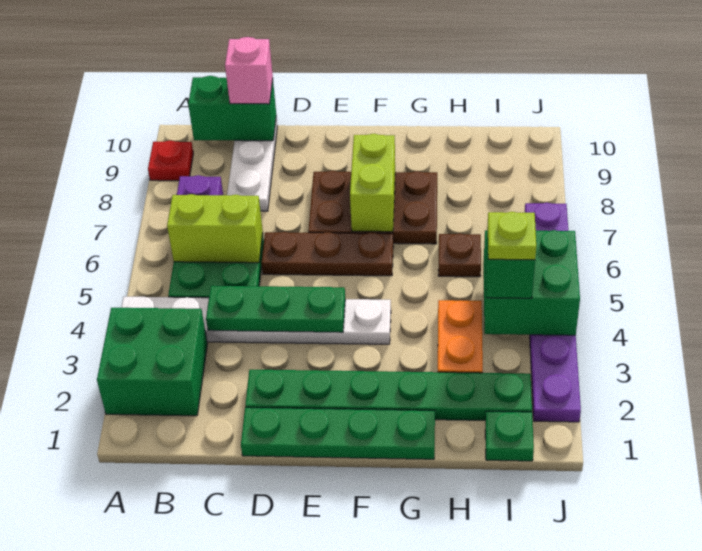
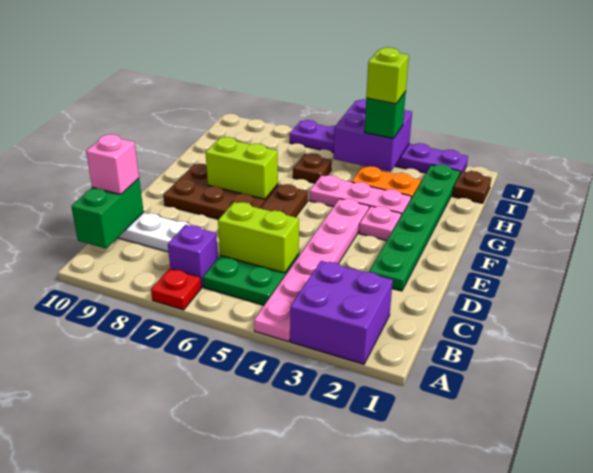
green brick A2:B3 level 1 -> purple brick A2:B3 level 1
white plate A4:F4 level 1 -> pink plate A4:F4 level 1
red plate A9 level 1 -> red plate A7 level 1
lime brick B6:C6 level 2 -> lime brick C5:C6 level 2
green plate C4:E4 level 2 -> none
green plate D1:G1 level 1 -> none
brown plate E7:G8 level 1 -> brown plate E7:F9 level 1
none -> pink plate F3 level 1
none -> pink plate G3:G5 level 1
green plate I1 level 1 -> brown plate I1 level 1
green brick I4:J5 level 2 -> purple brick I4:J5 level 2
lime plate I4 level 4 -> lime brick I4 level 4

